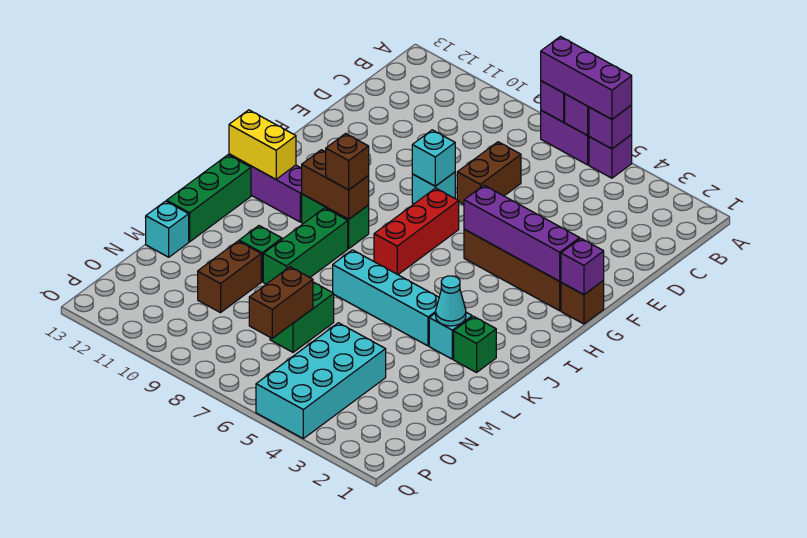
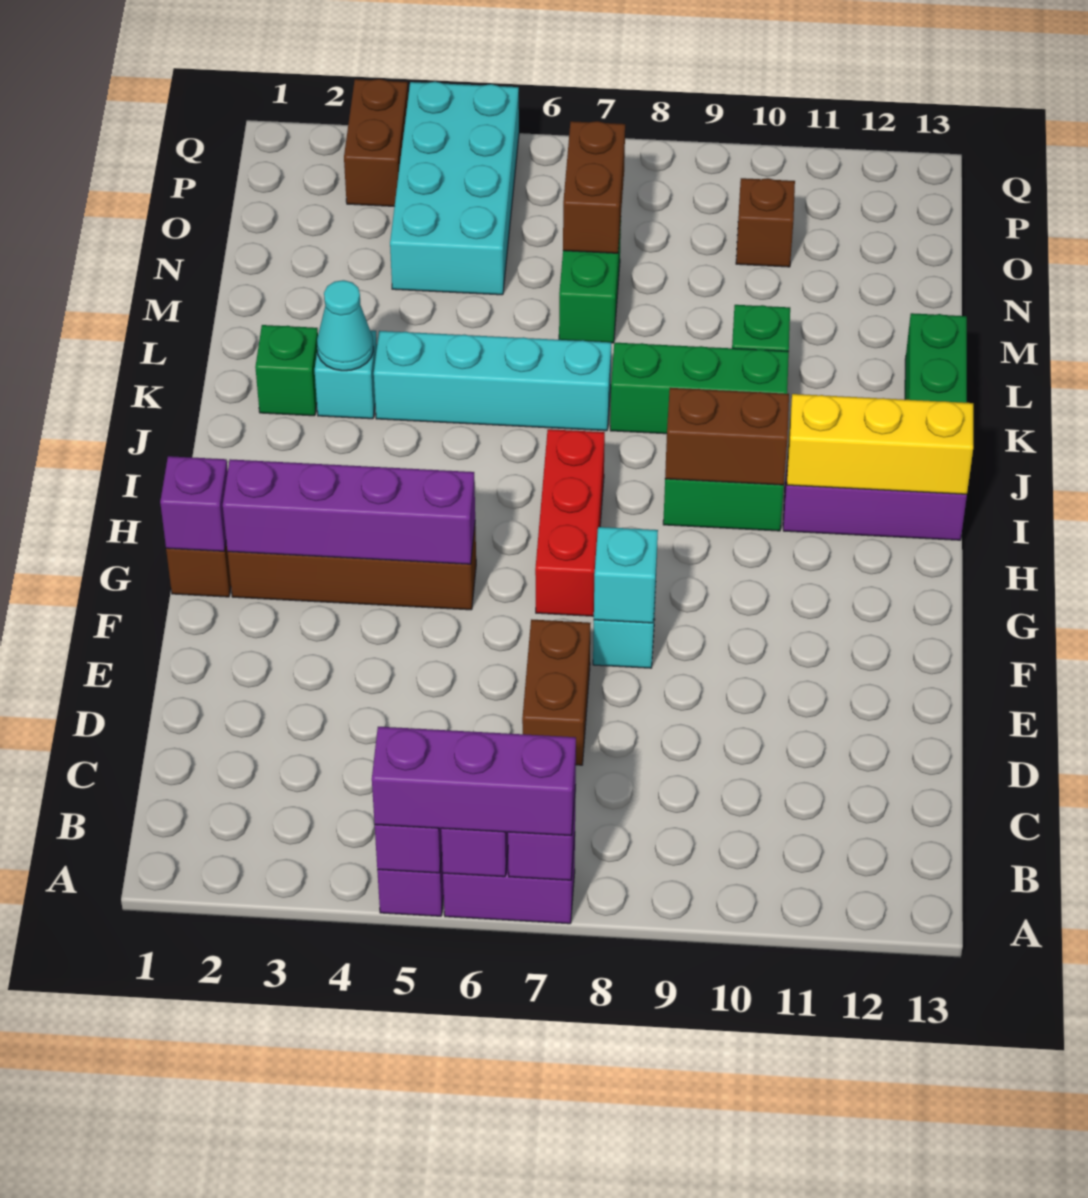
brown brick I9 level 3 -> brown brick O10 level 1
yellow brick I12:I13 level 2 -> yellow brick I11:I13 level 2
green brick J9:L9 level 1 -> green brick K8:K10 level 1
brown brick M10:N10 level 1 -> brown brick P3:Q3 level 1
cyan brick M13 level 1 -> none

